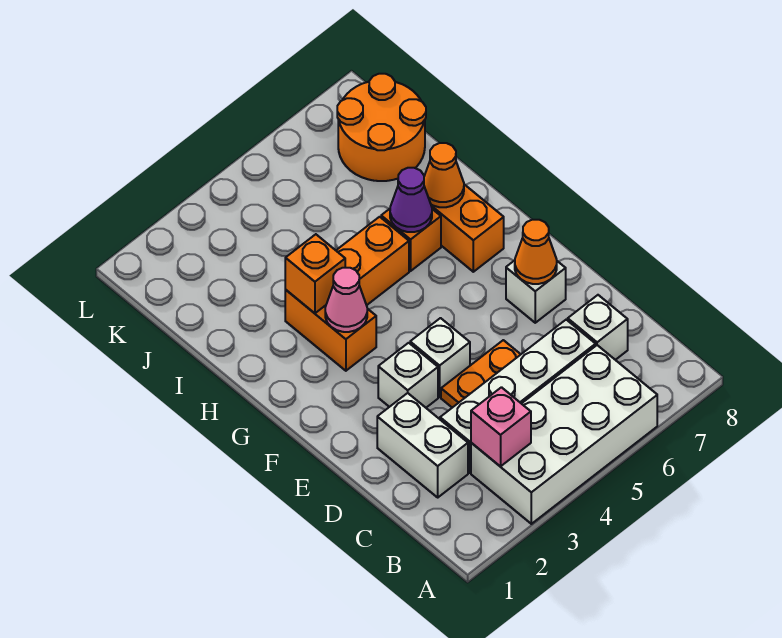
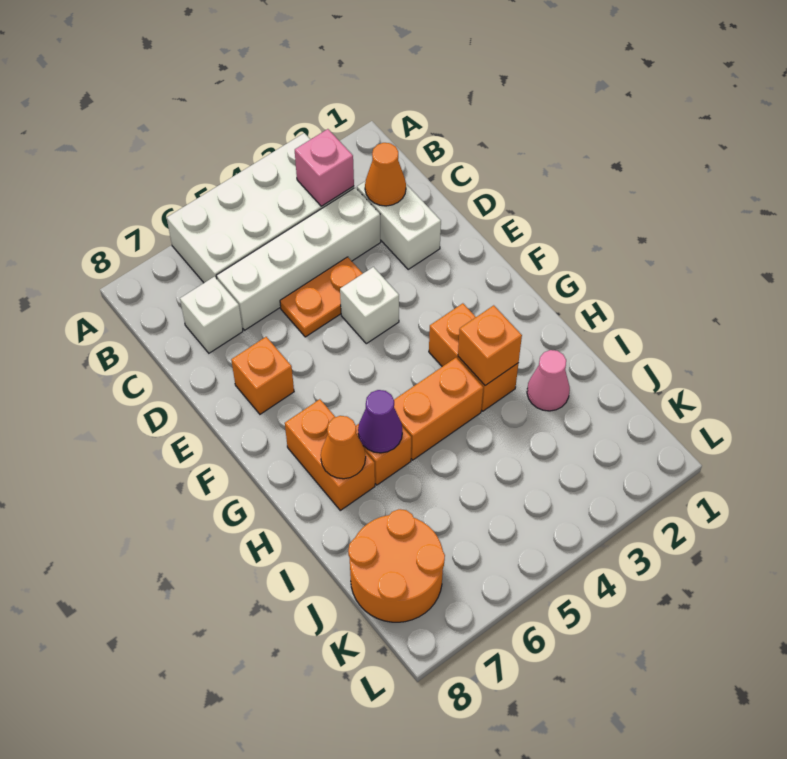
white brick E3 level 1 -> none
white brick E7 level 1 -> orange brick E7 level 1
orange cone E7 level 2 -> orange cone C2 level 2
pink cone G3 level 2 -> pink cone I2 level 1

